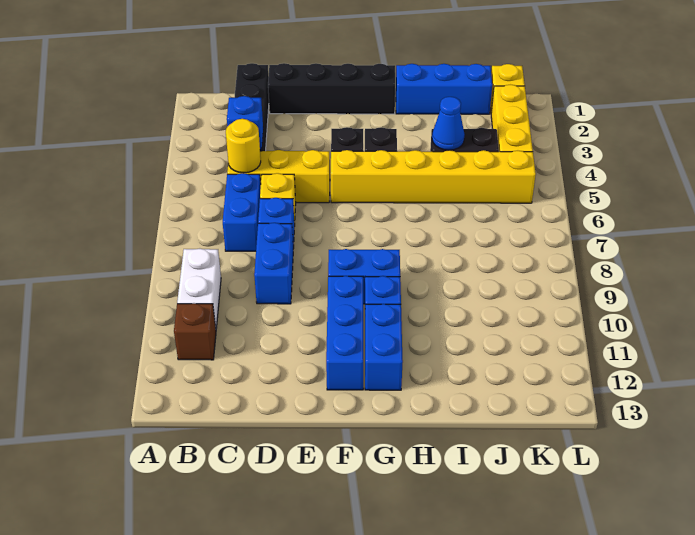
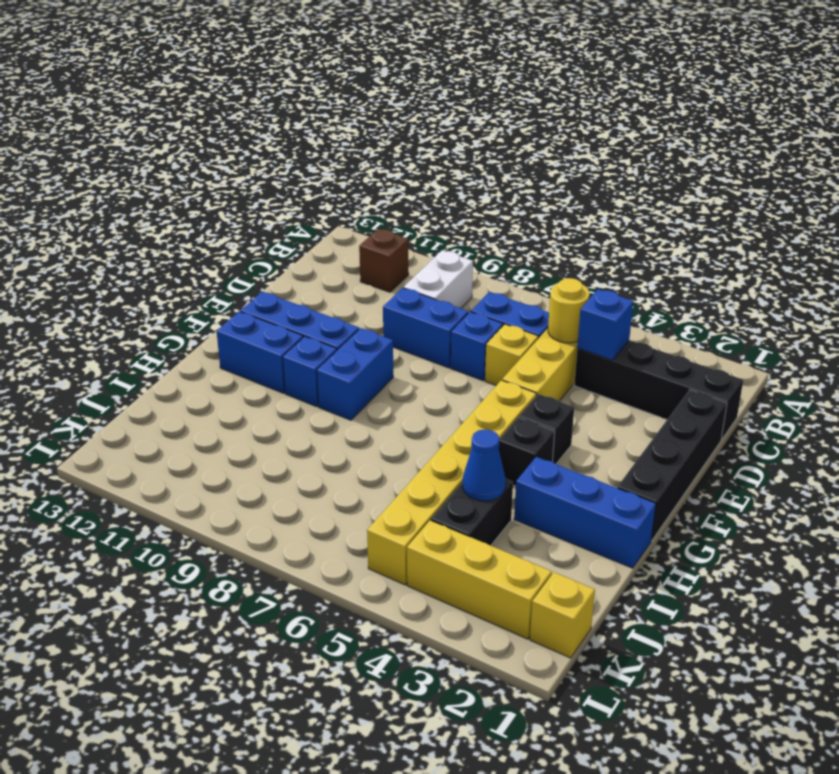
white brick B9:B10 level 1 -> white brick B9:C9 level 1
blue brick H1:J1 level 1 -> blue brick H1:H3 level 1

